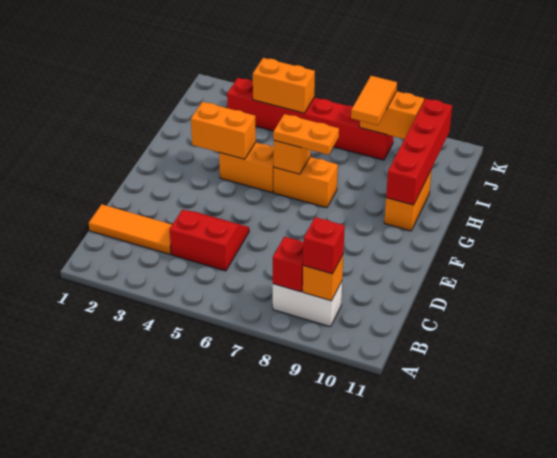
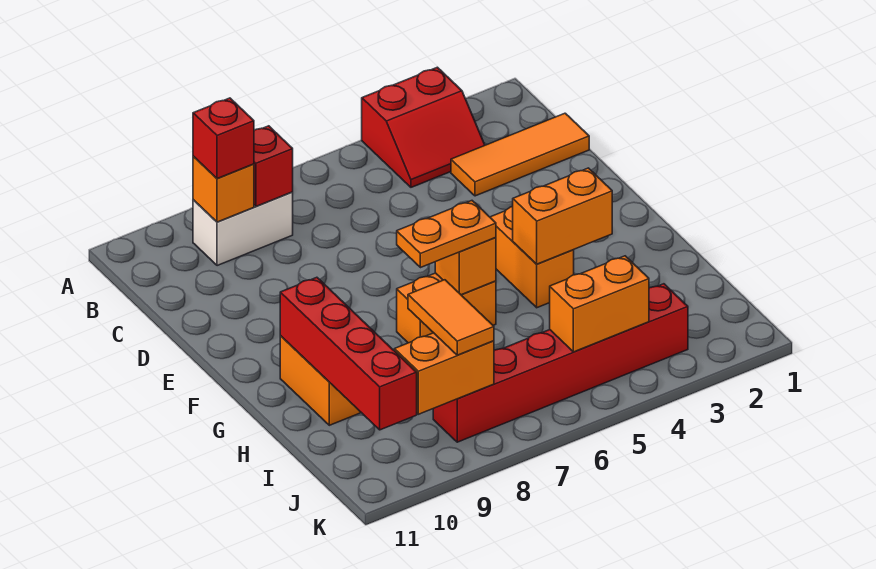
red slope C4:D5 level 1 top C -> red slope A3:B4 level 1 top A
orange brick G4:G5 level 1 -> orange brick F4:G4 level 1

